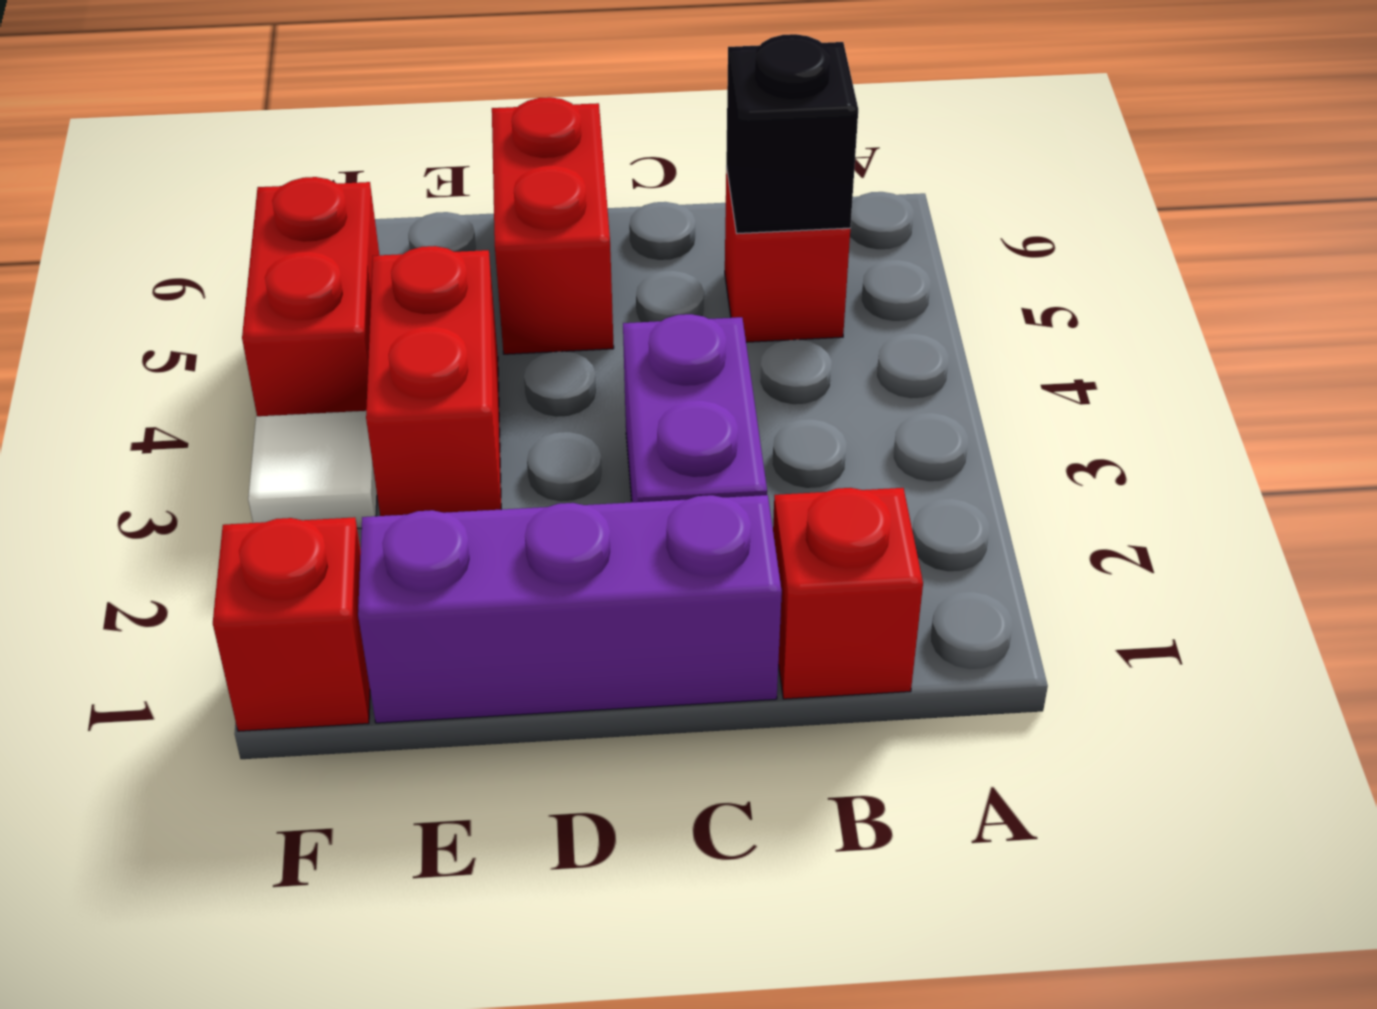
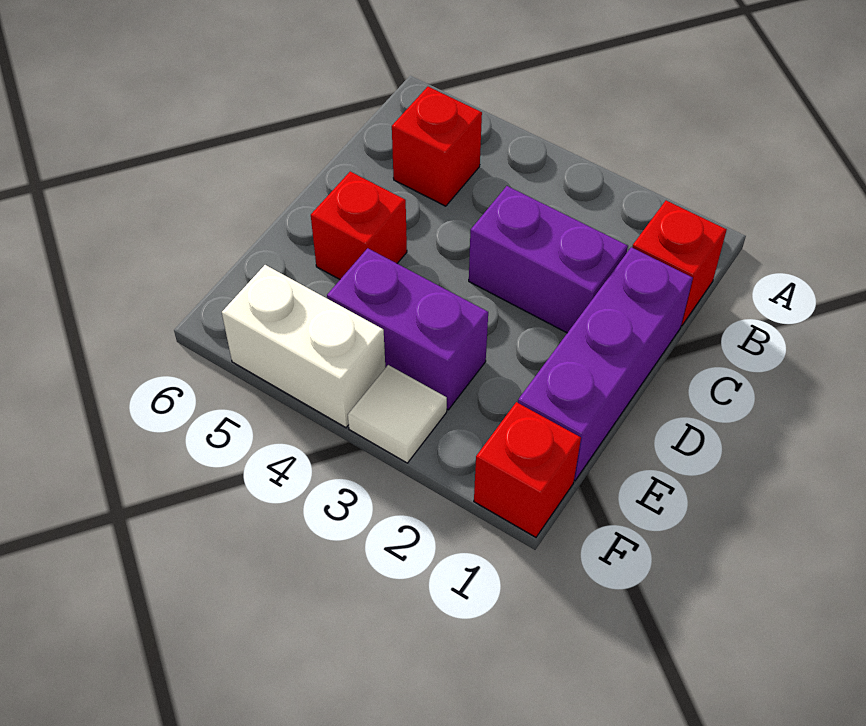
black brick B5 level 2 -> none
red brick D5:D6 level 1 -> red brick D5 level 1
red brick E3:E4 level 1 -> purple brick E3:E4 level 1
red brick F4:F5 level 1 -> white brick F4:F5 level 1

